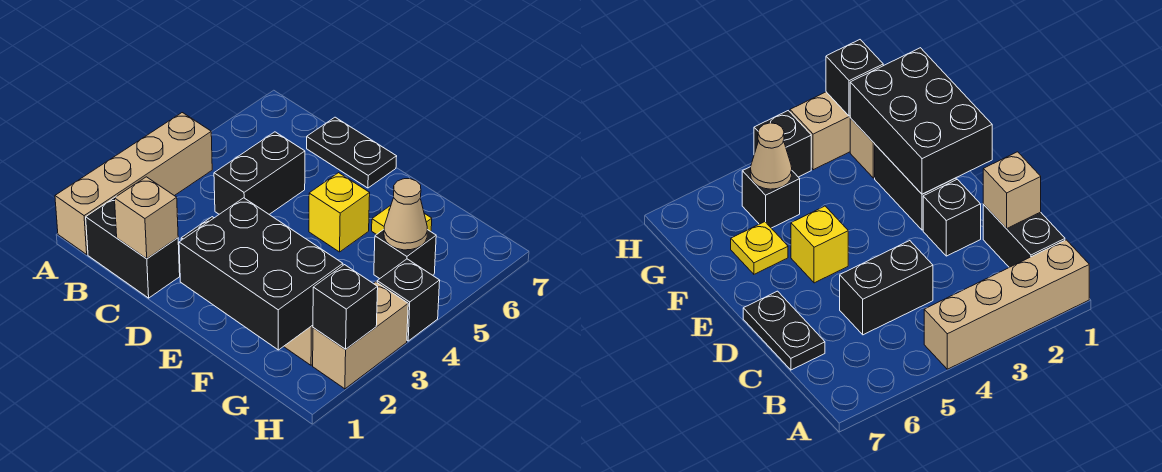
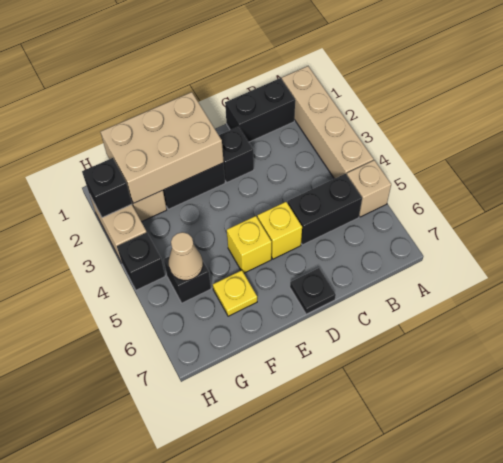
tan brick C1 level 2 -> tan brick A5 level 1
black brick C4:C5 level 1 -> black brick B5:C5 level 1
black plate C7:D7 level 1 -> black plate D7 level 1
none -> yellow brick D5 level 1
black brick E1:G2 level 2 -> tan brick E1:G2 level 2

